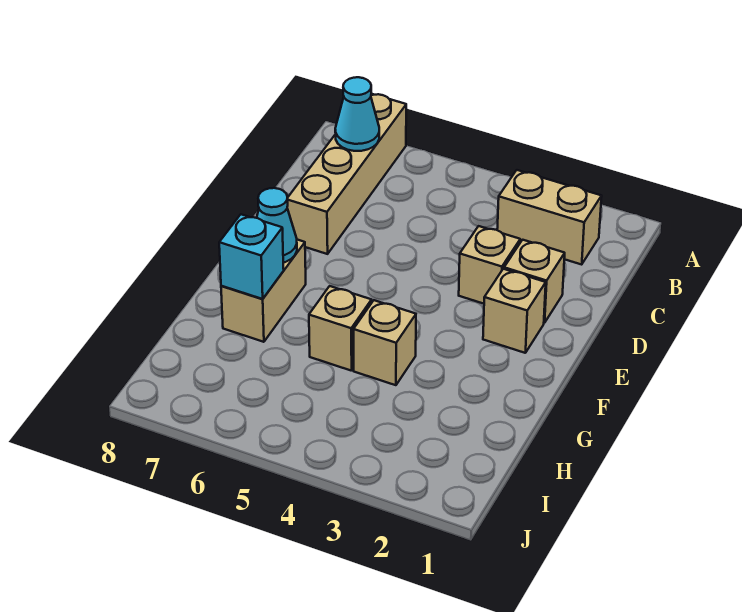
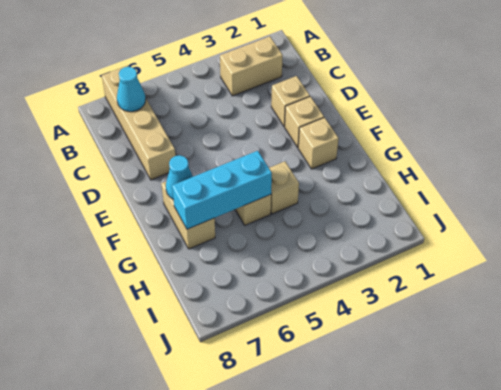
tan brick D3 level 1 -> tan brick F2 level 1
cyan brick G7 level 2 -> cyan brick G5:G7 level 2

